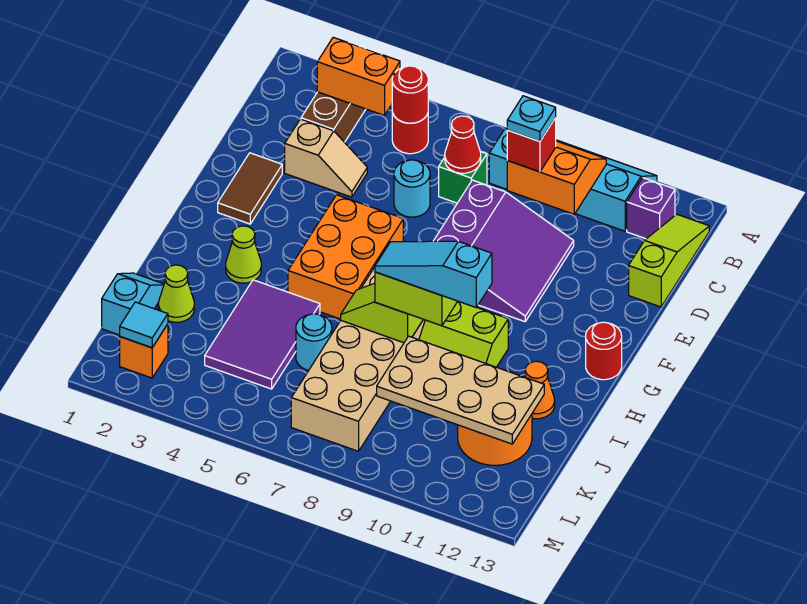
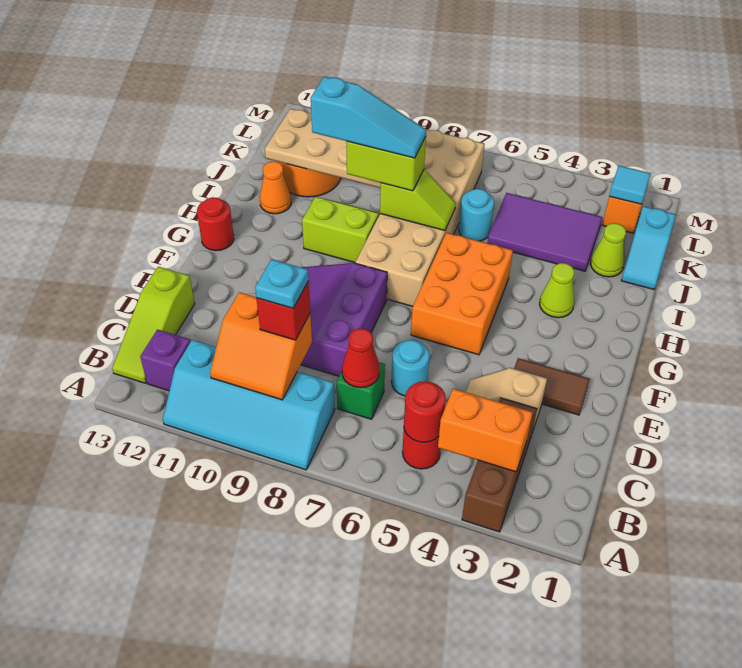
brown tile E2:F2 level 1 -> brown tile E2:E3 level 1
purple tile I4:K5 level 1 -> purple tile J3:K5 level 1

